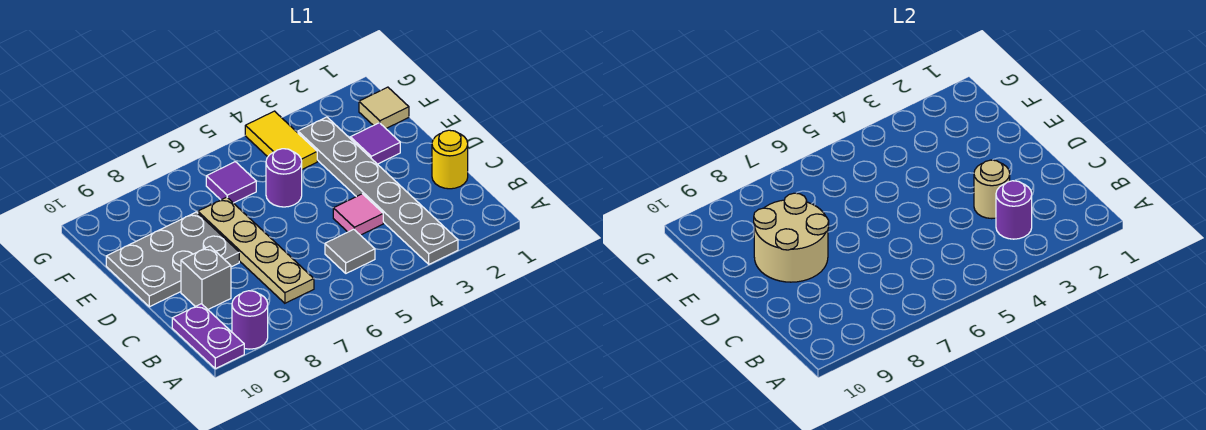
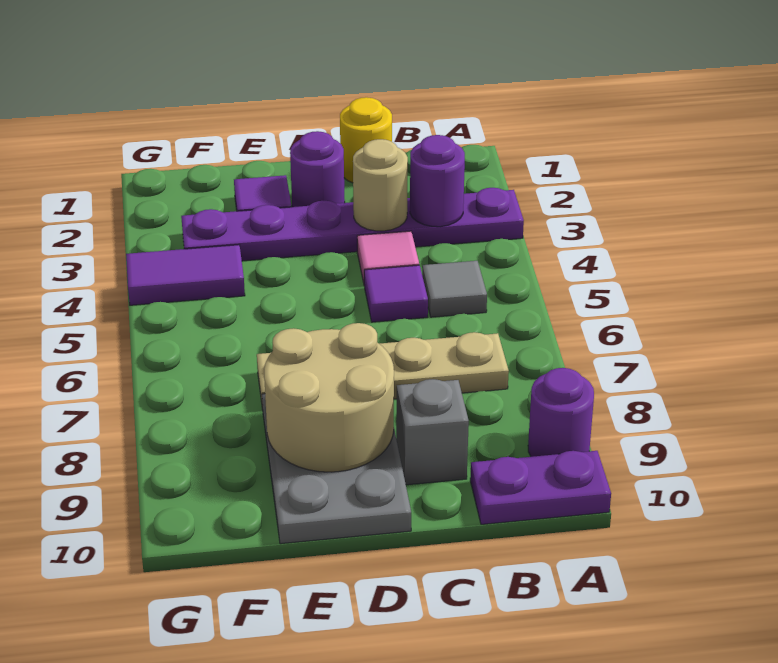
grey plate A3:F3 level 1 -> purple plate A3:F3 level 1
purple round brick E5 level 1 -> purple round brick D2 level 1
tan tile F1 level 1 -> none
yellow tile F4:G4 level 1 -> purple tile F4:G4 level 1
purple tile F6 level 1 -> purple tile C5 level 1

